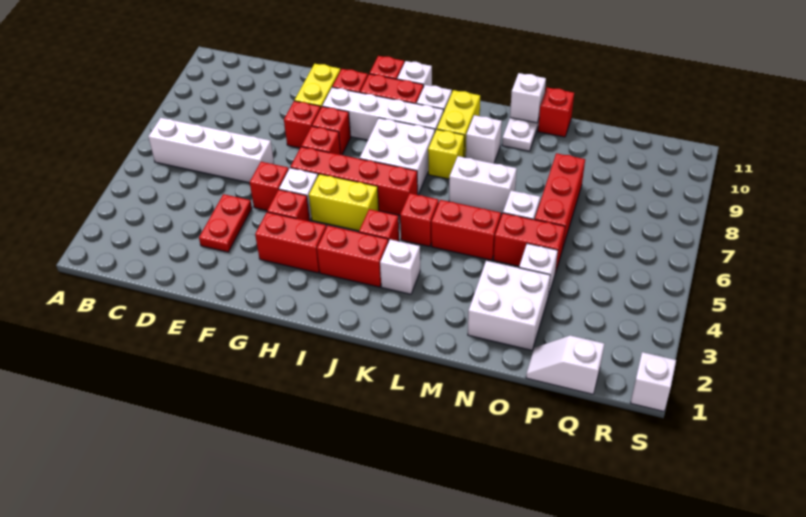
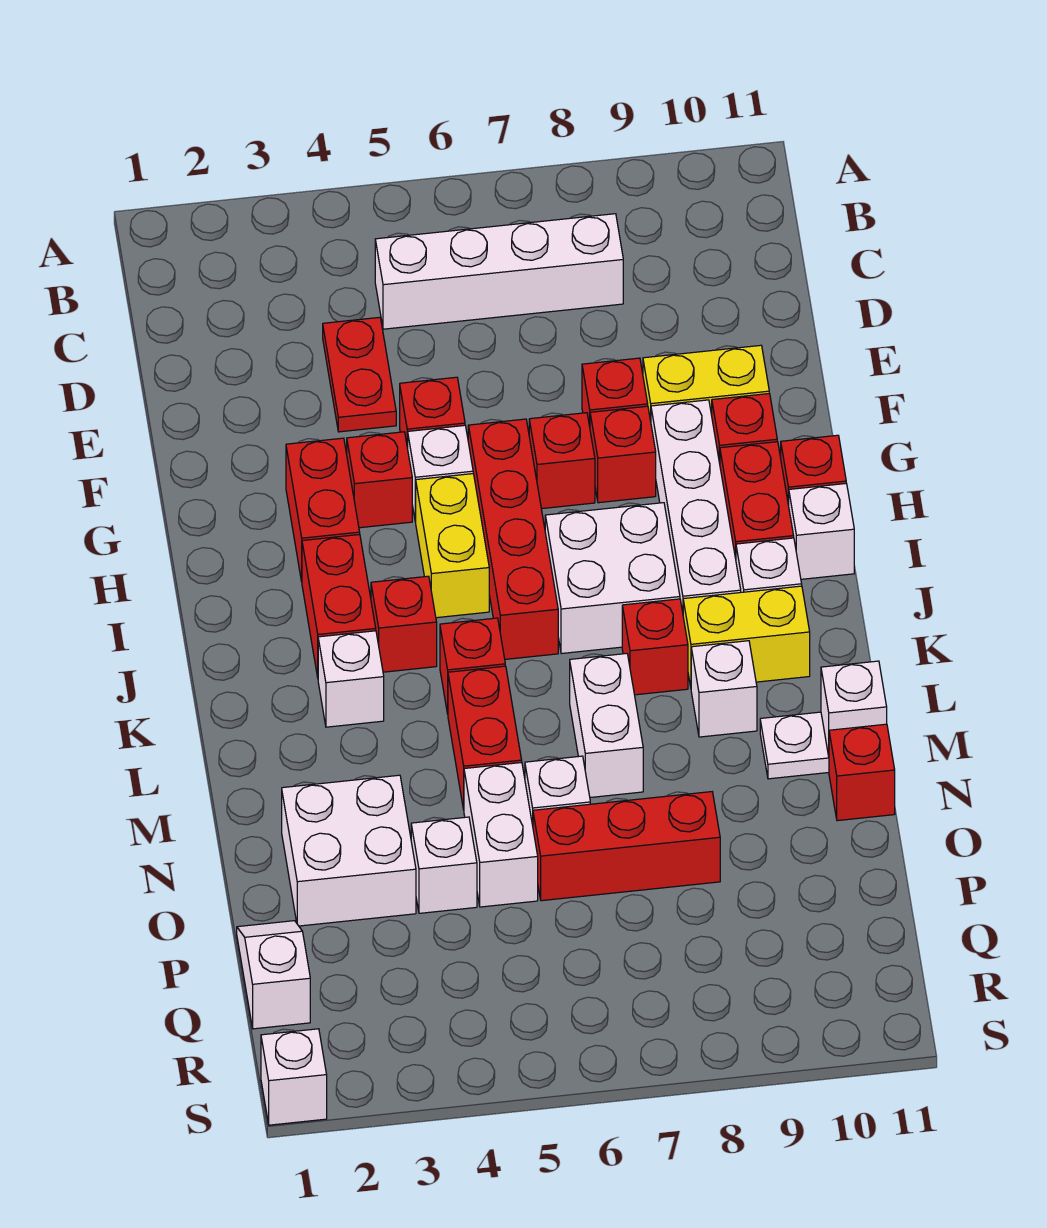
white brick B6:E6 level 1 -> white brick C5:C8 level 1
red plate E3:E4 level 1 -> red plate D4:E4 level 1
yellow brick K8 level 1 -> red brick K8 level 1
red brick N5:O5 level 1 -> white brick N5:O5 level 1

